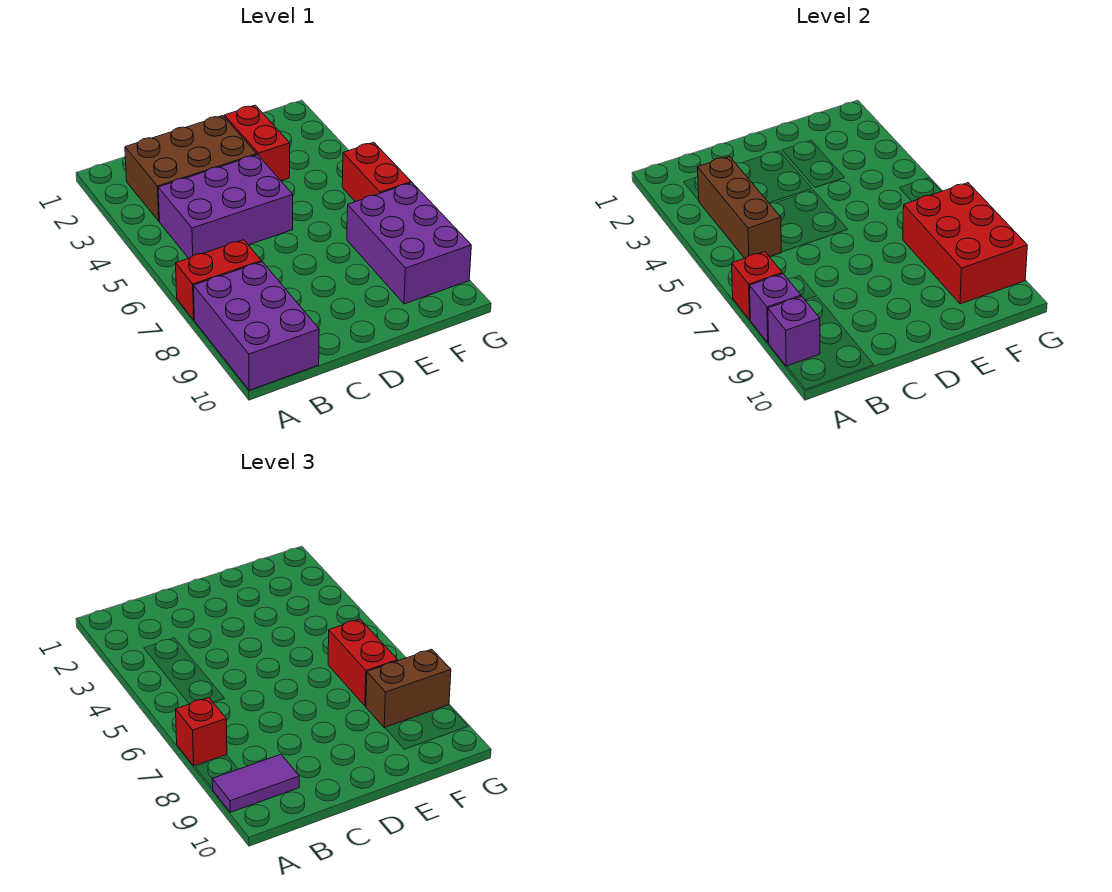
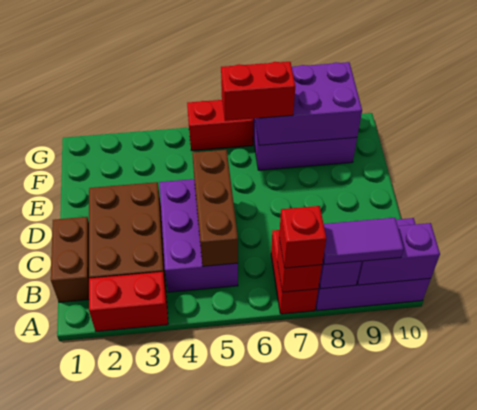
purple brick A9 level 2 -> purple brick A9:A10 level 2
purple tile A9:B9 level 3 -> purple tile A8:A9 level 3
brown brick B3:B5 level 2 -> brown brick B5:D5 level 2
red brick E2:E3 level 1 -> red brick A2:A3 level 1
red brick F7:G9 level 2 -> purple brick F7:G9 level 2
brown brick F8:G8 level 3 -> brown brick B1:C1 level 1

